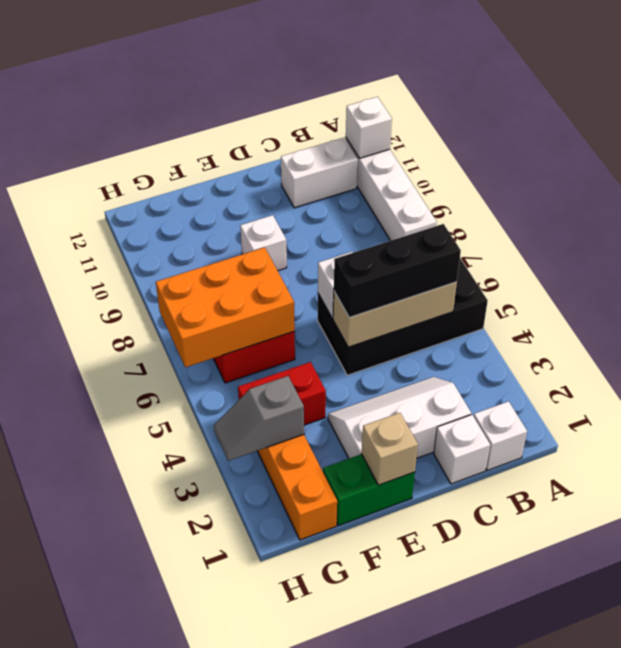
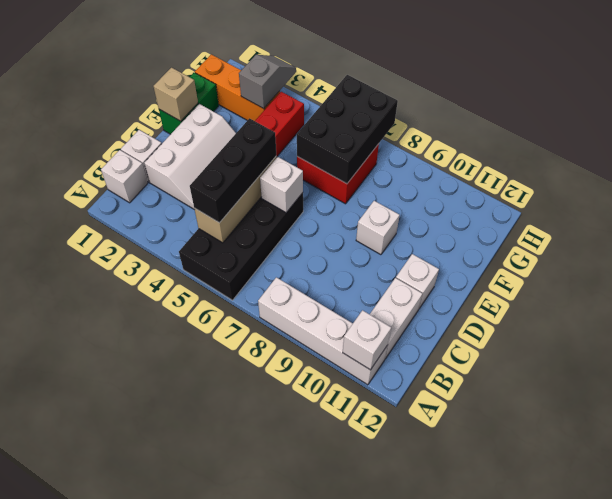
none -> white brick D11 level 1
orange brick F6:H7 level 2 -> black brick F6:H7 level 2

